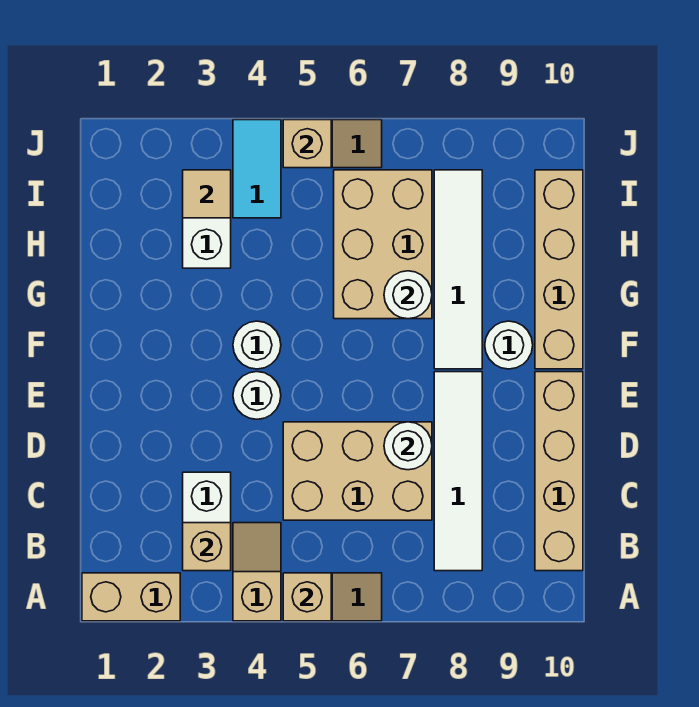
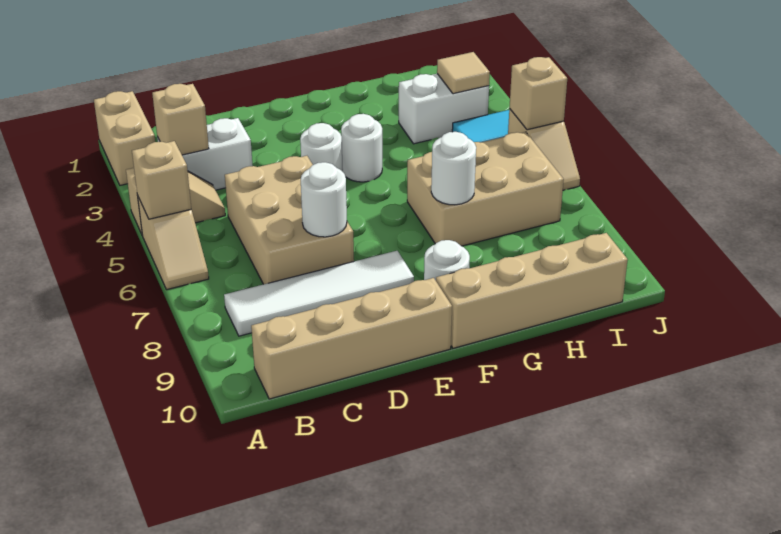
white tile F8:I8 level 1 -> none

